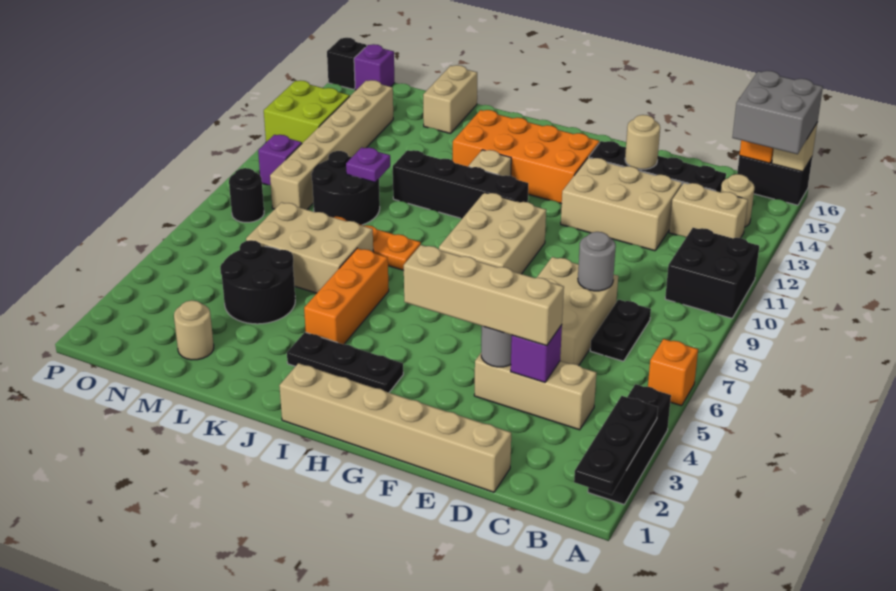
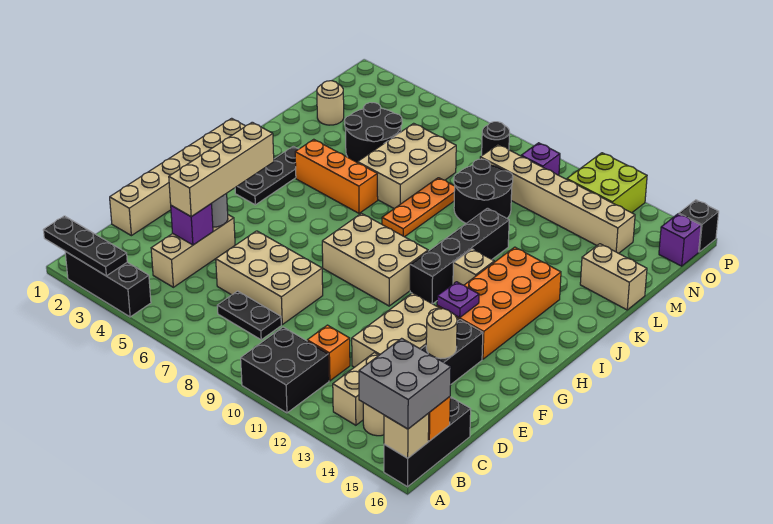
orange brick A6 level 1 -> orange brick C11 level 1
black brick A16:B16 level 1 -> black brick A16:C16 level 1
grey round brick D8 level 2 -> none
purple plate L10 level 2 -> purple plate G13 level 2

